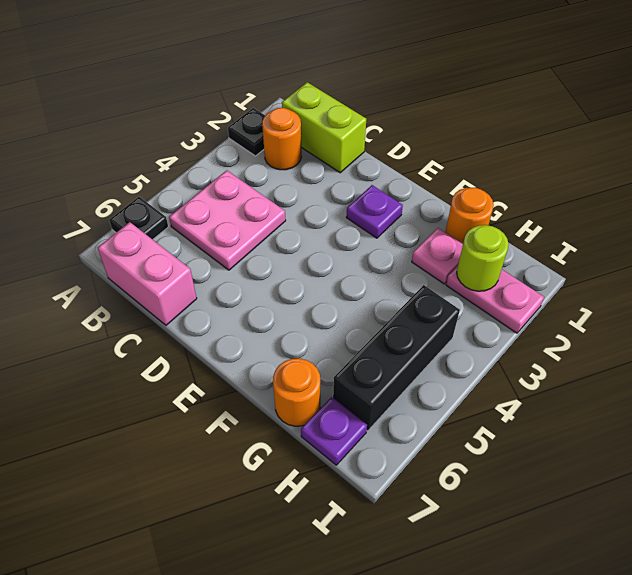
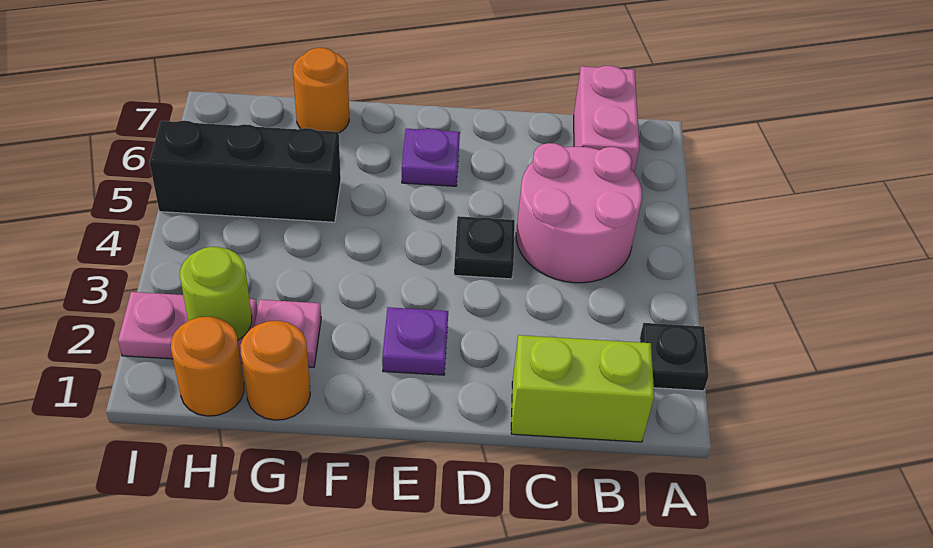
black plate A6 level 1 -> black plate D4 level 1
orange round brick B2 level 1 -> orange round brick H1 level 1
pink plate B4:C5 level 1 -> pink round brick B4:C5 level 1
pink brick B7:C7 level 1 -> pink brick B6:B7 level 1
black brick H4:H6 level 1 -> black brick G5:I5 level 1
purple plate H7 level 1 -> purple plate E6 level 1

